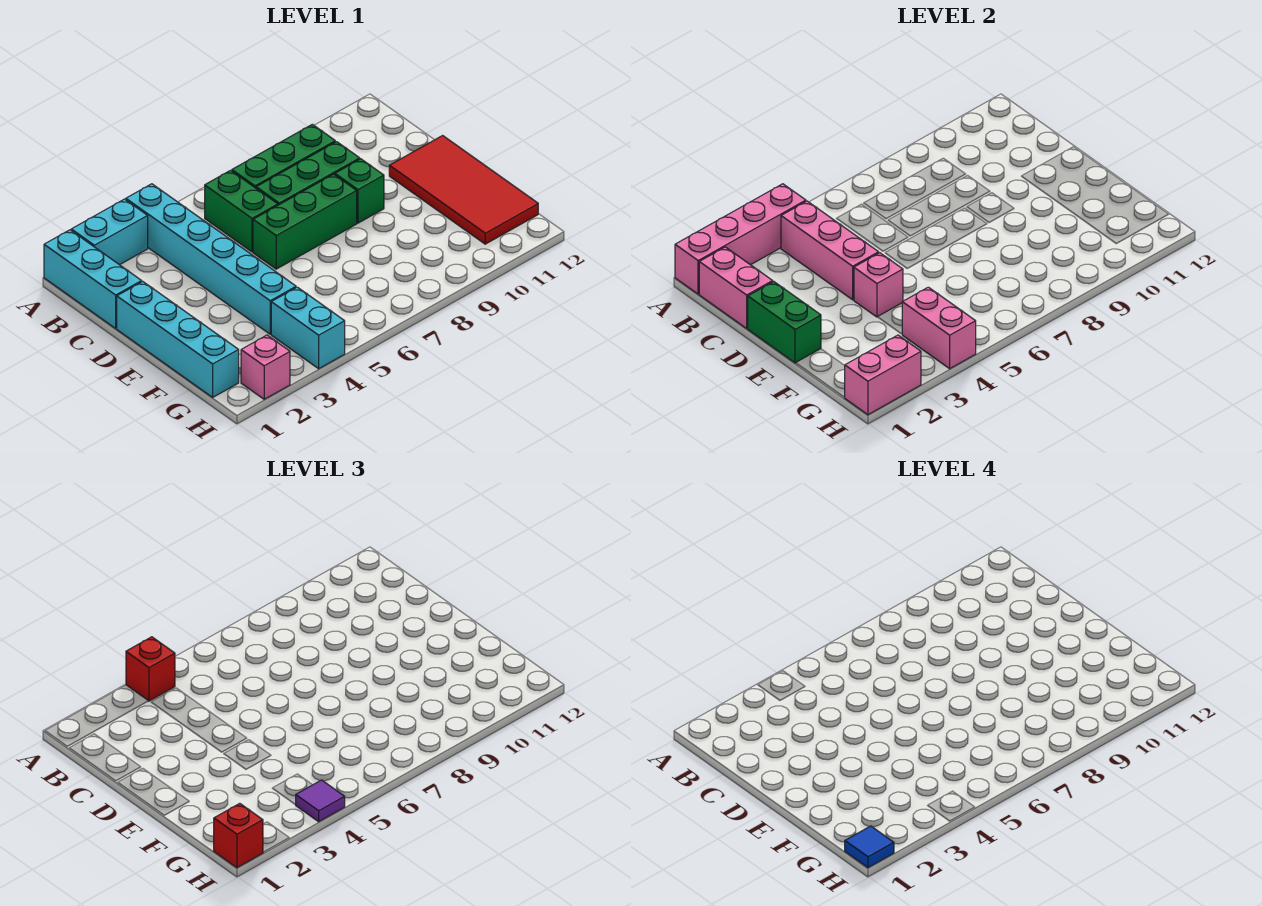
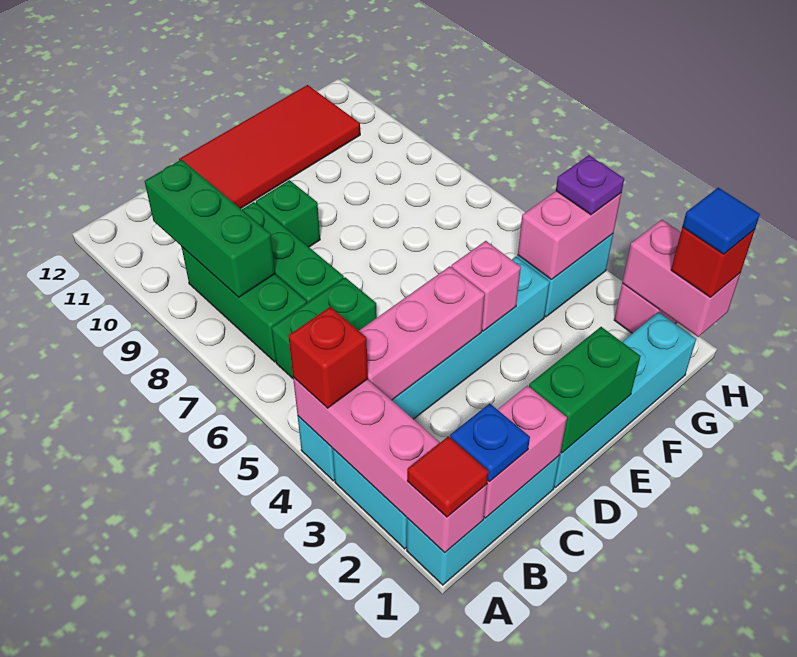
none -> red tile A1 level 3
none -> blue plate B1 level 3
green brick D6:D8 level 1 -> green brick B8:B10 level 2
purple tile H4 level 3 -> purple plate H4 level 3

